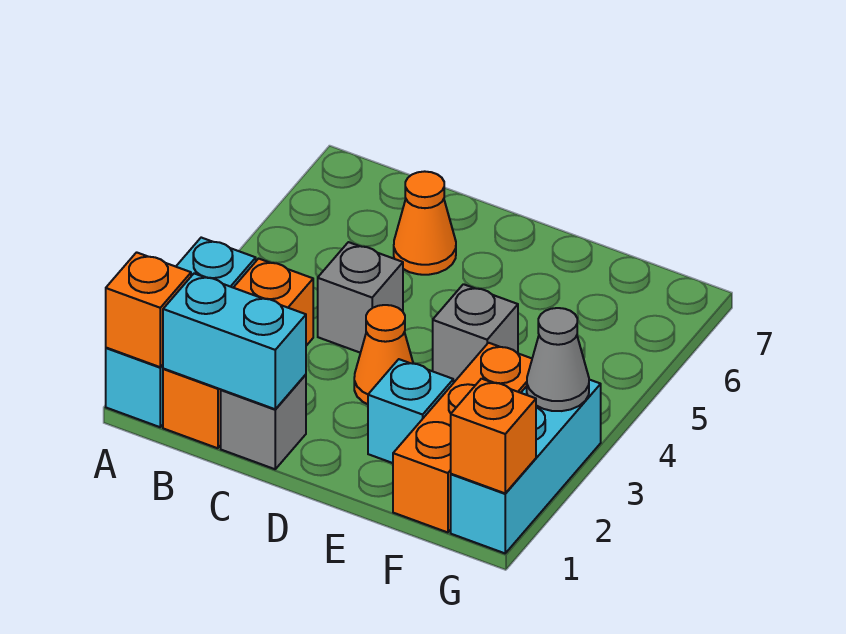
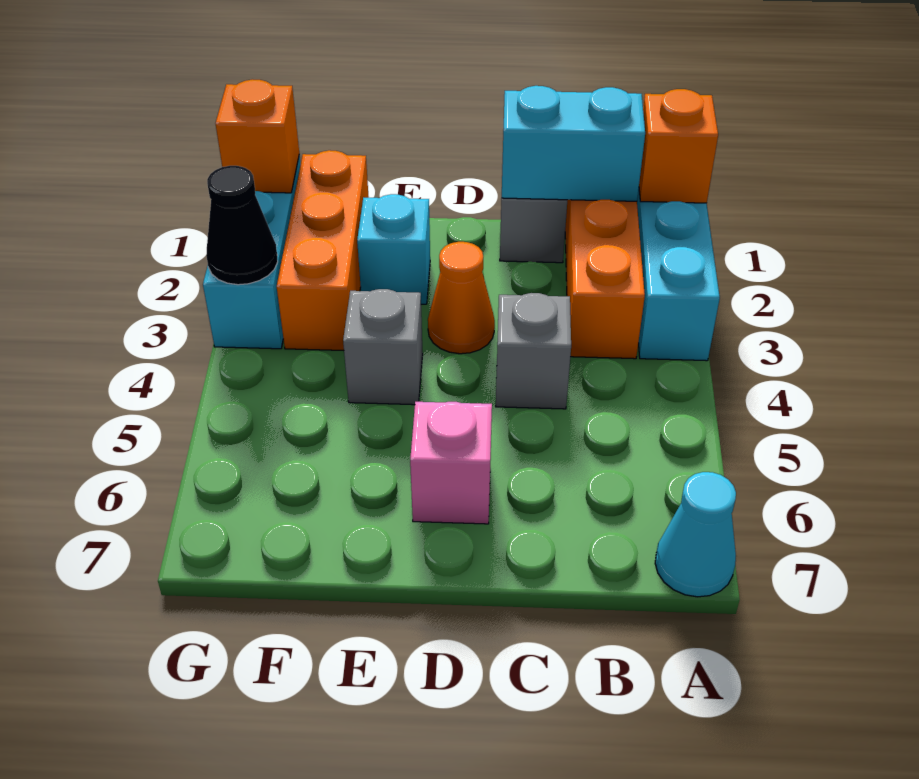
none -> cyan cone A7 level 1
orange cone C6 level 1 -> none
none -> pink brick D6 level 1
grey cone G3 level 2 -> black cone G3 level 2

